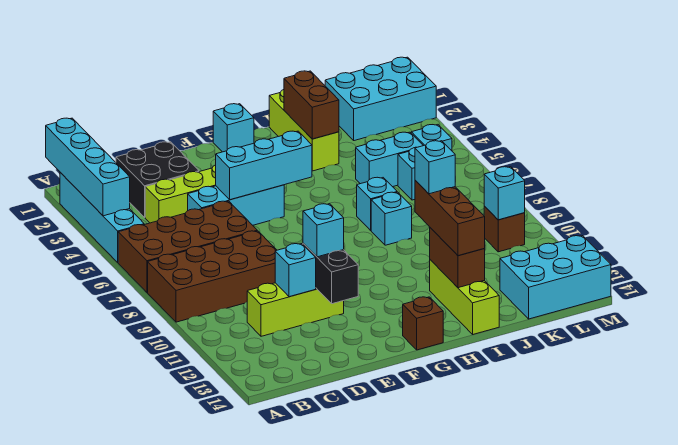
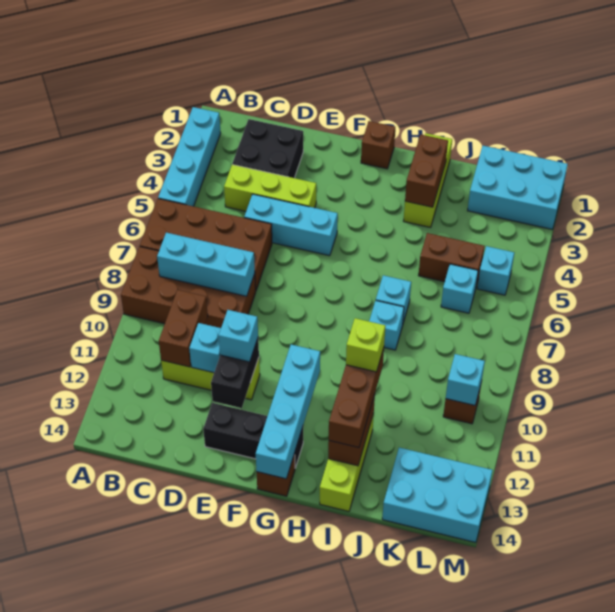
cyan brick A1:A4 level 2 -> cyan brick G11:G14 level 2
none -> brown brick C10:C11 level 2
cyan brick E5:G5 level 2 -> cyan brick B8:D8 level 2
none -> black brick E13:G13 level 1
cyan brick G1 level 1 -> brown brick G1 level 1
cyan brick I11 level 4 -> lime brick I11 level 4
cyan brick J5:K5 level 1 -> brown brick J5:K5 level 1

